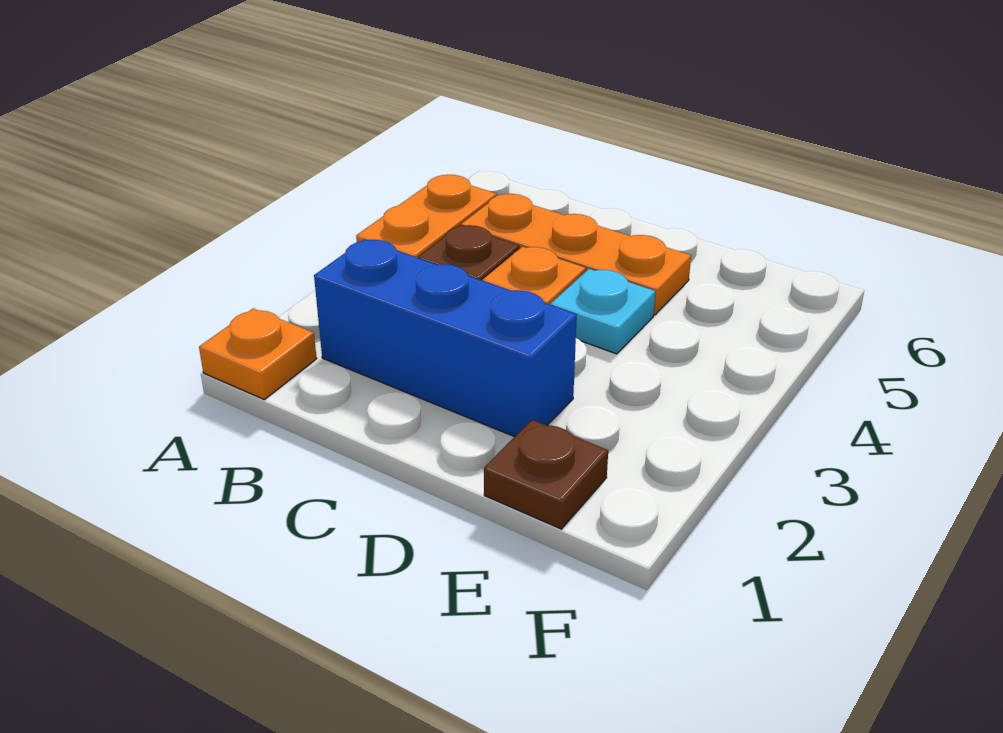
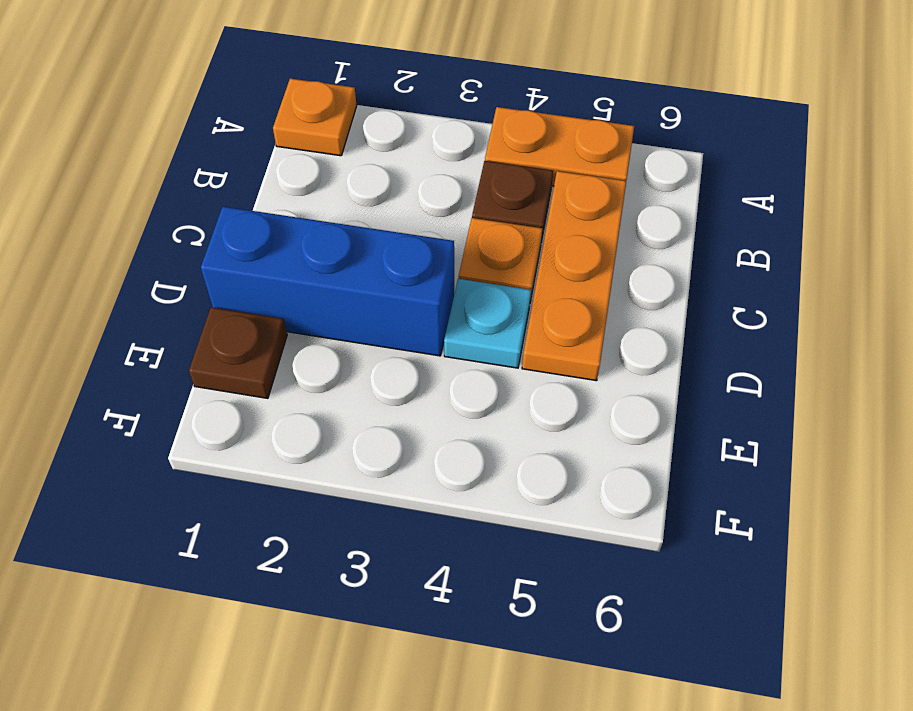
blue brick B2:D2 level 1 -> blue brick D1:D3 level 1

